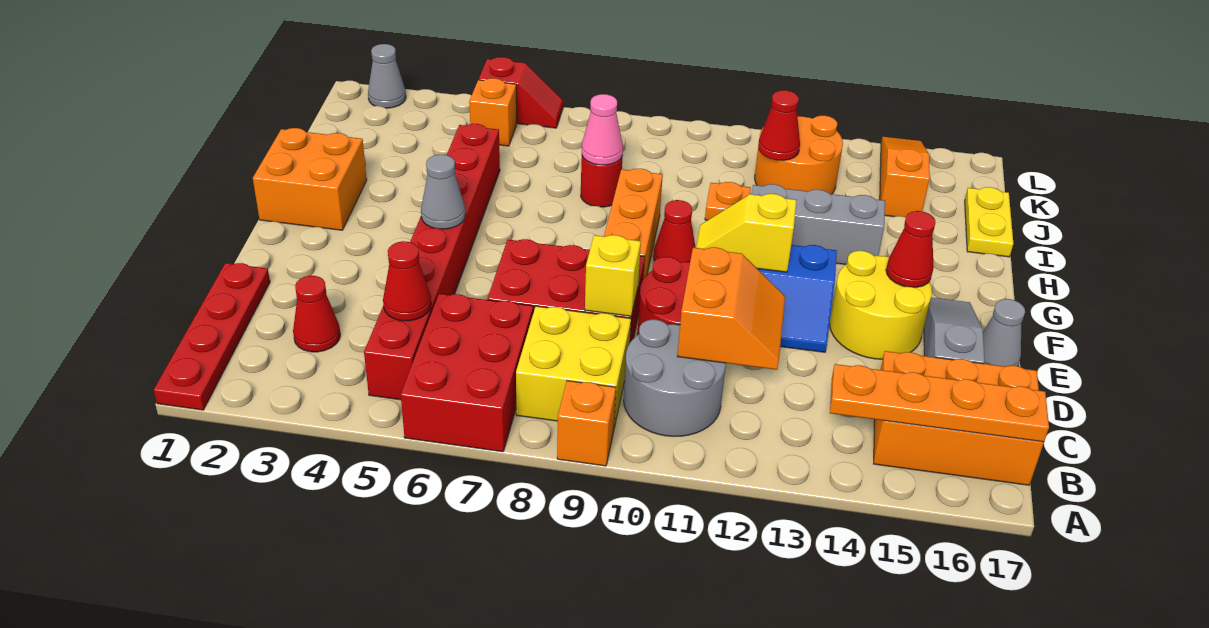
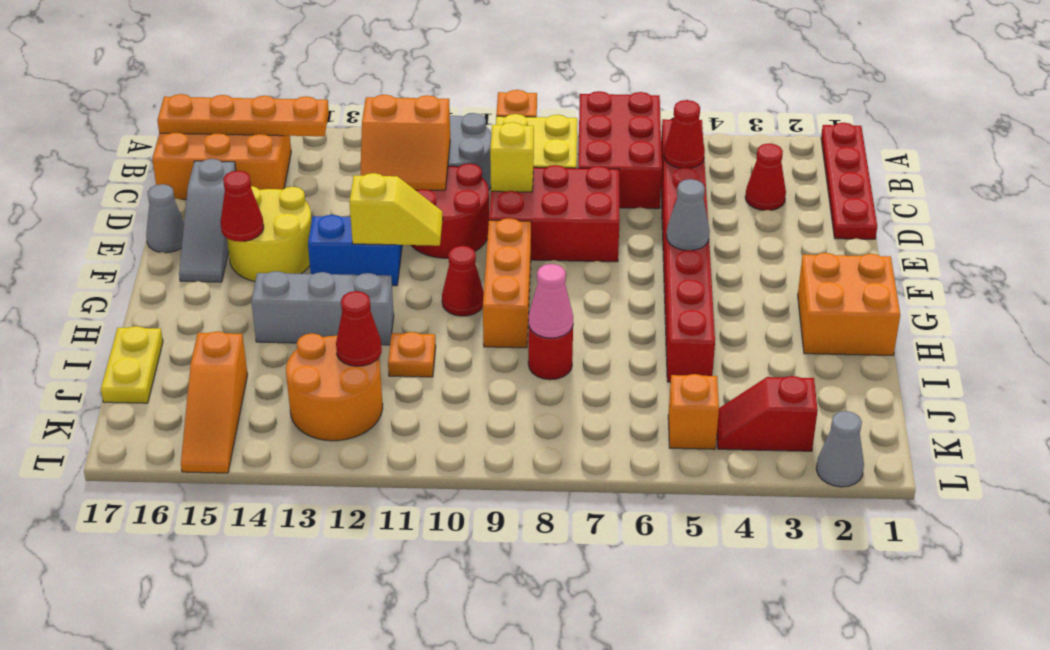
orange slope C11:D12 level 2 top 11 -> orange slope C11:D12 level 2 top C
red slope L5:L6 level 1 top 5 -> red slope K3:K4 level 1 top 3

